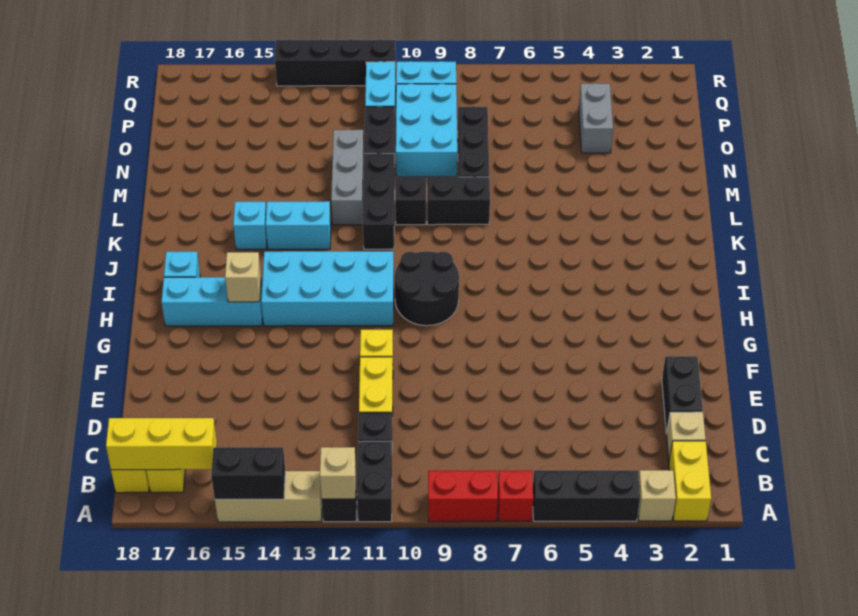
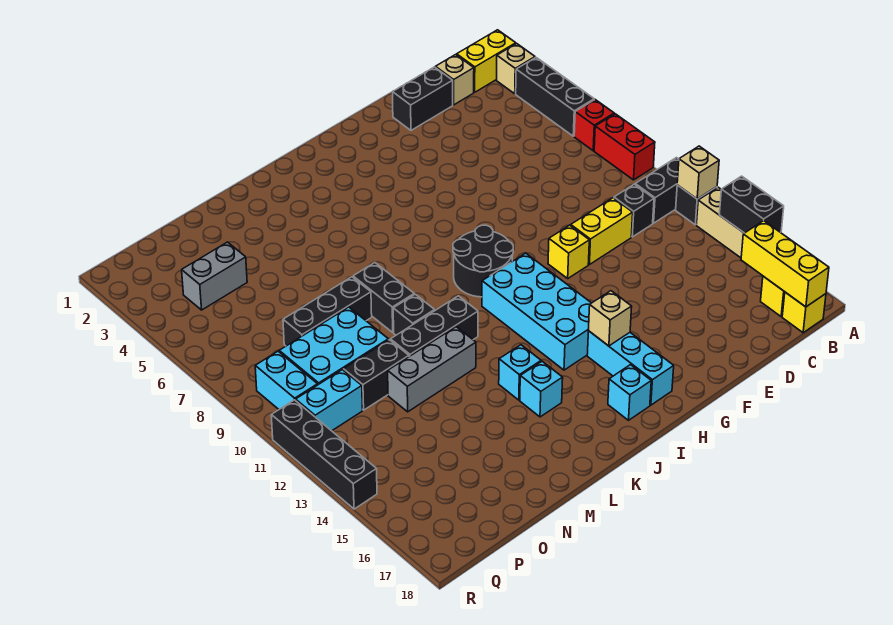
cyan brick K13:K14 level 1 -> cyan brick K14 level 1

